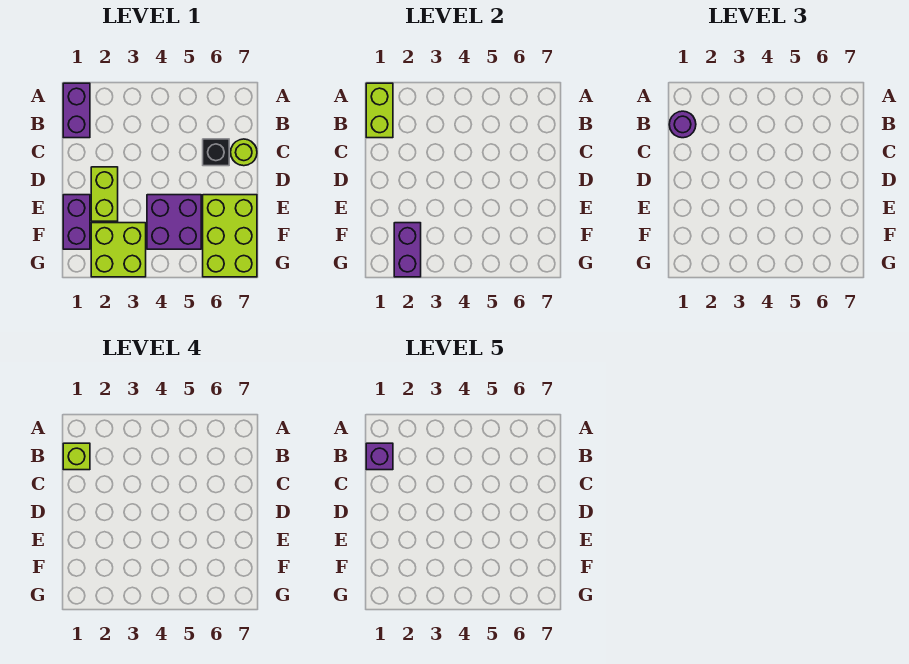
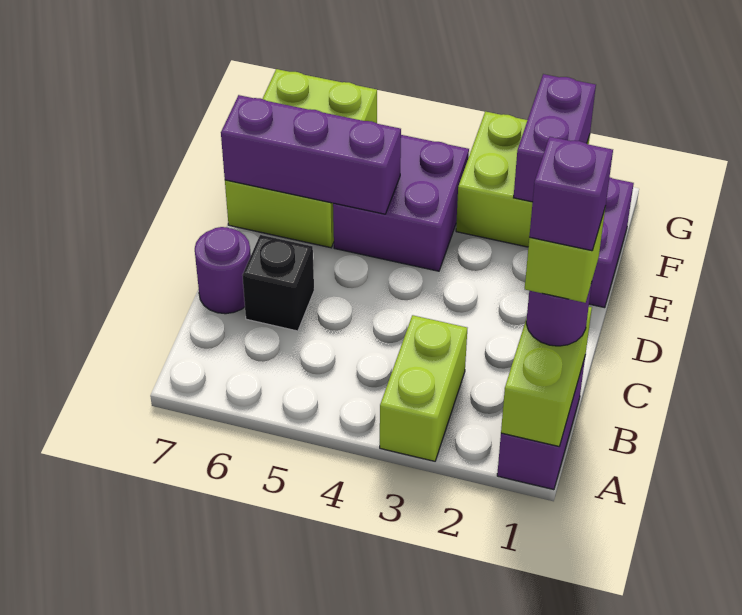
lime round brick C7 level 1 -> purple round brick C7 level 1
lime brick D2:E2 level 1 -> lime brick A3:B3 level 1
none -> purple brick E5:E7 level 2

